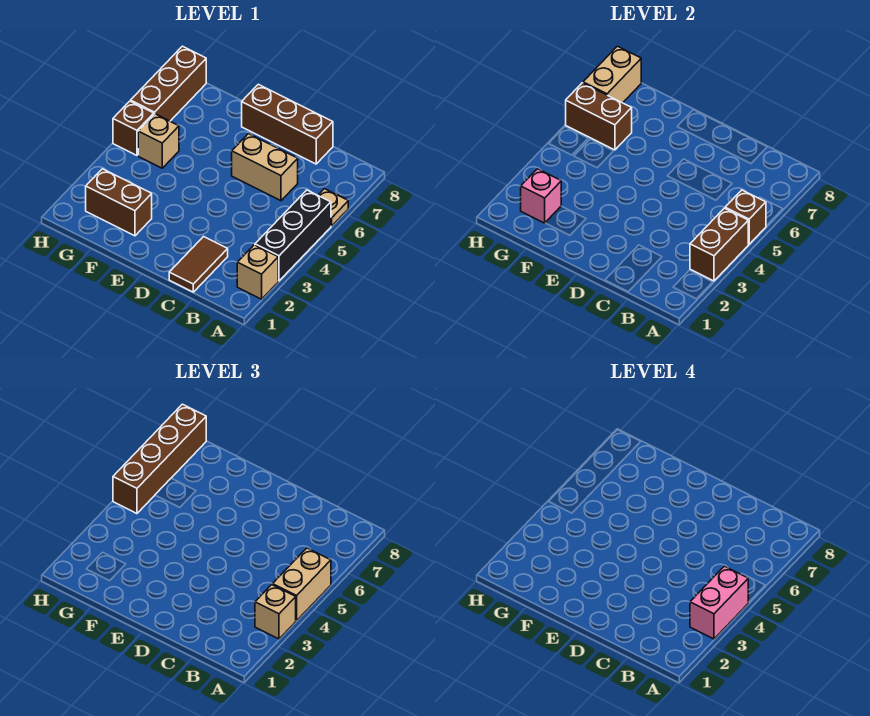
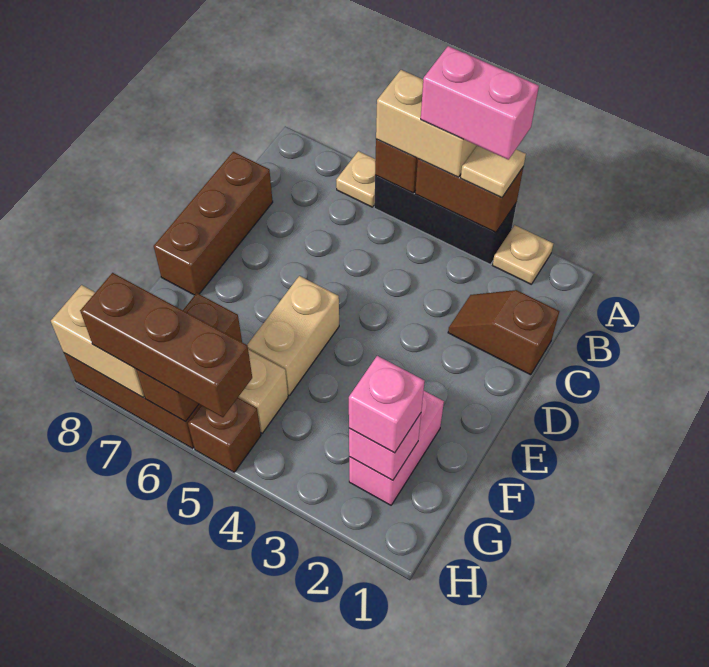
tan brick A2 level 1 -> tan plate A2 level 1
tan brick A3 level 3 -> tan tile A3 level 3
brown tile C1:C2 level 1 -> brown slope C1:C2 level 1 top 1
tan brick C6:D6 level 1 -> tan brick E5:F5 level 1
brown brick F2:G2 level 1 -> pink brick F2:G2 level 1
none -> pink brick G2 level 3
brown brick H5:H8 level 3 -> brown brick H5:H7 level 3

